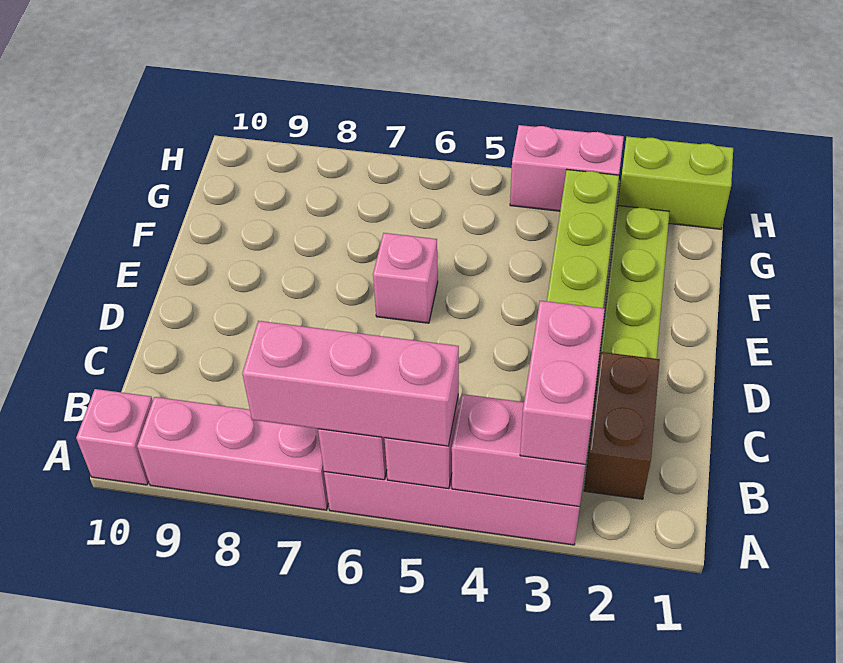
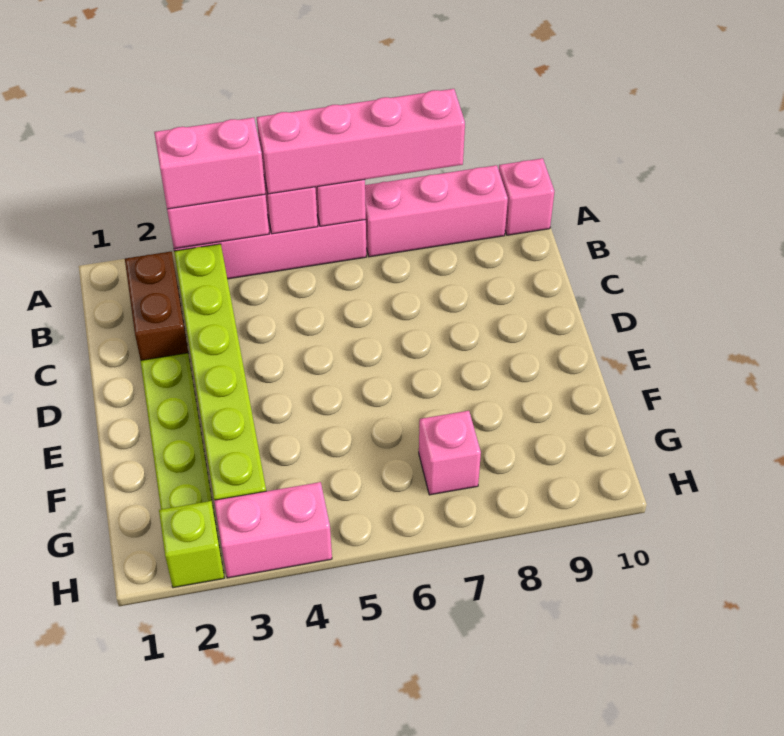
pink brick A3:B3 level 3 -> pink brick A3:A4 level 3
pink brick A5:A7 level 3 -> pink brick A5:A8 level 3
pink brick E6 level 1 -> pink brick G7 level 1
lime brick H1:H2 level 1 -> lime brick H2 level 1

